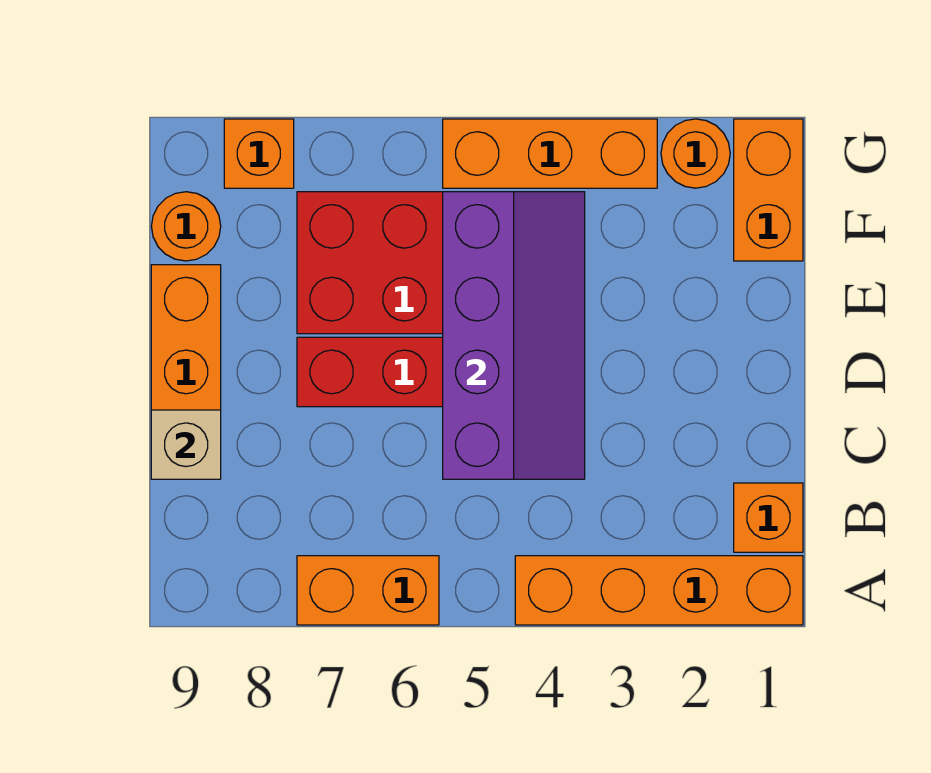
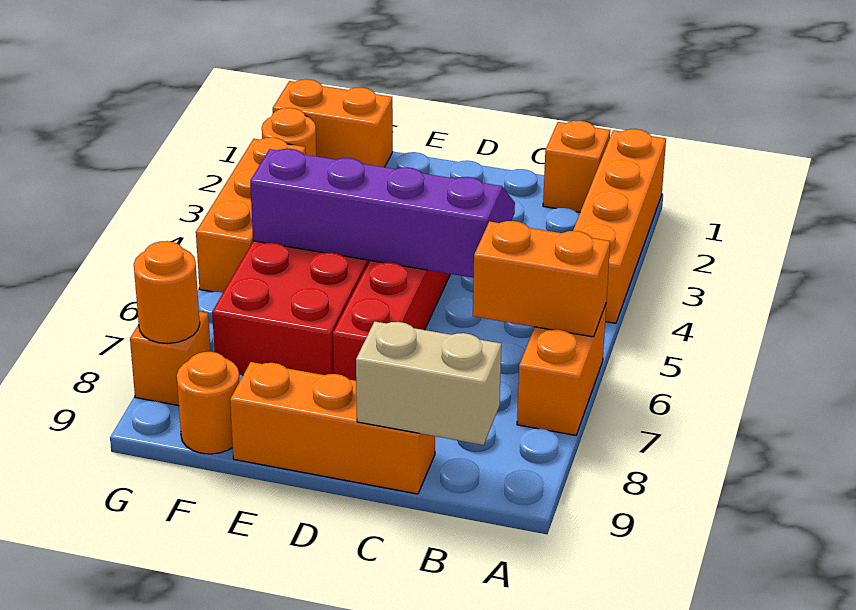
none -> orange brick A6:B6 level 2
tan brick C9 level 2 -> tan brick B9:C9 level 2
none -> orange round brick G8 level 2

